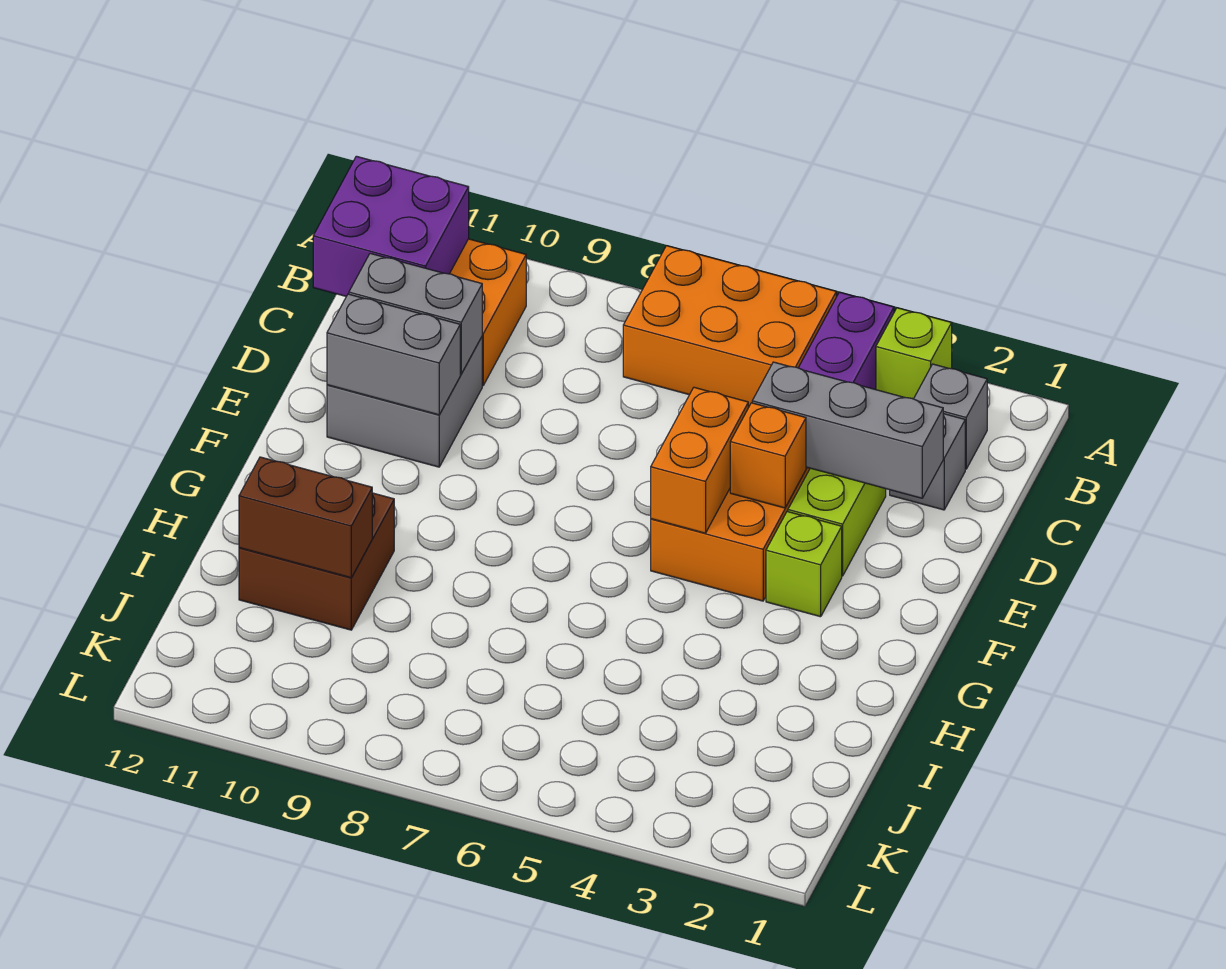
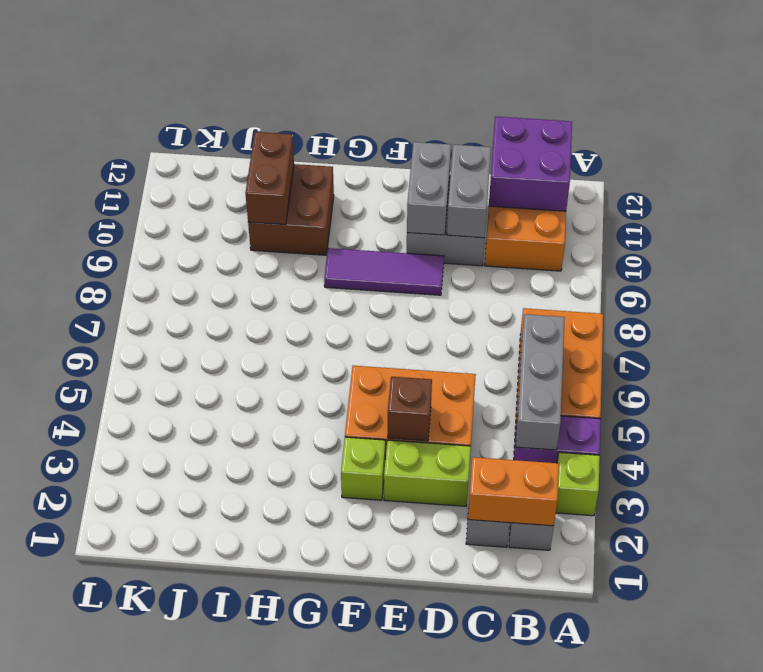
grey brick D2:D4 level 2 -> grey brick B4:B6 level 2
orange brick E4 level 2 -> brown brick E4 level 2
orange brick E5:F5 level 2 -> orange brick B2:C2 level 2
none -> purple tile E9:G9 level 1

